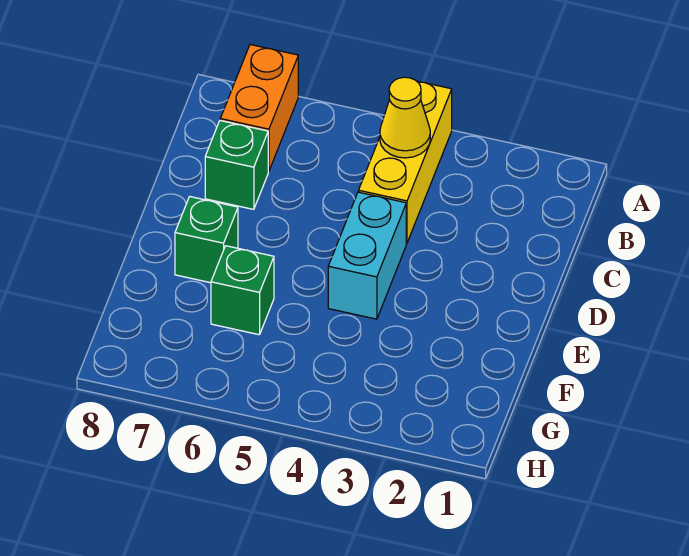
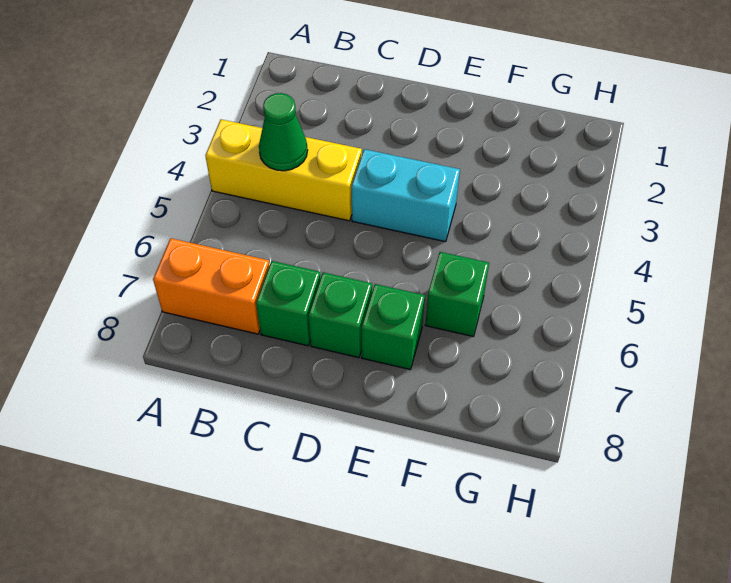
yellow cone B4 level 2 -> green cone B4 level 2
none -> green brick D7 level 1

